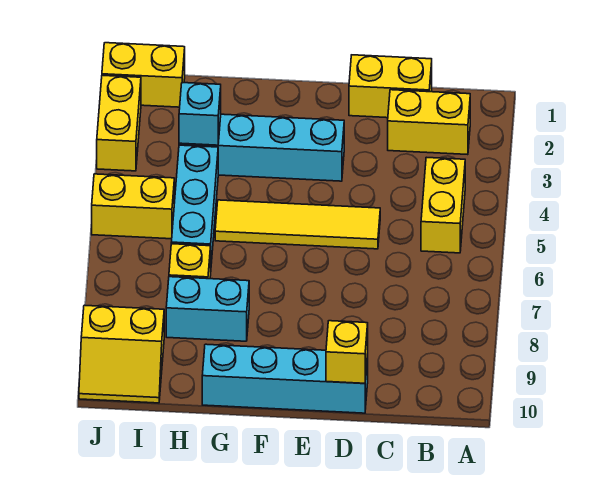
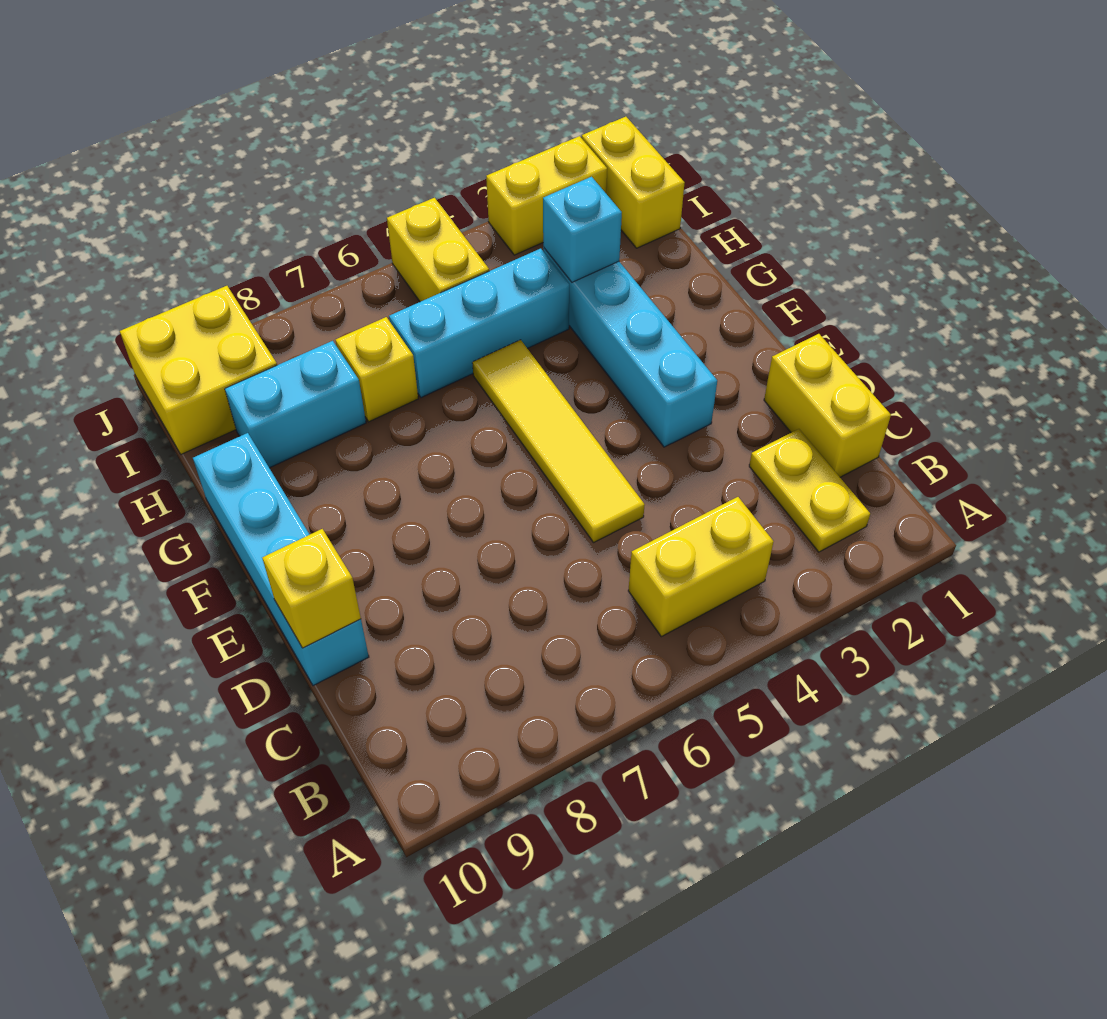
yellow brick B2:C2 level 1 -> yellow plate B2:C2 level 1
cyan brick G8:H8 level 1 -> cyan brick H8:H9 level 1
yellow slope I9:J10 level 1 top 9 -> yellow brick I9:J10 level 1

